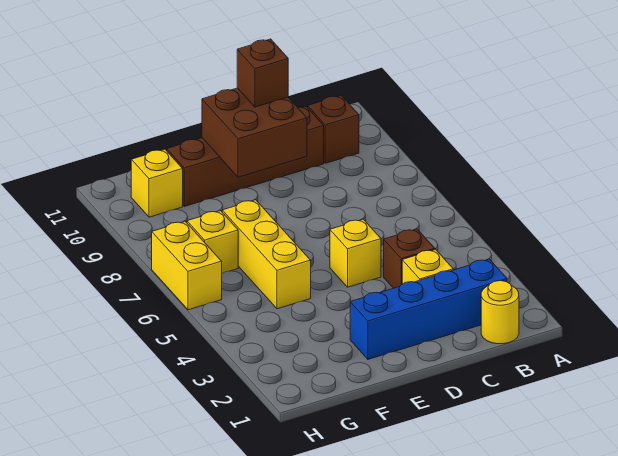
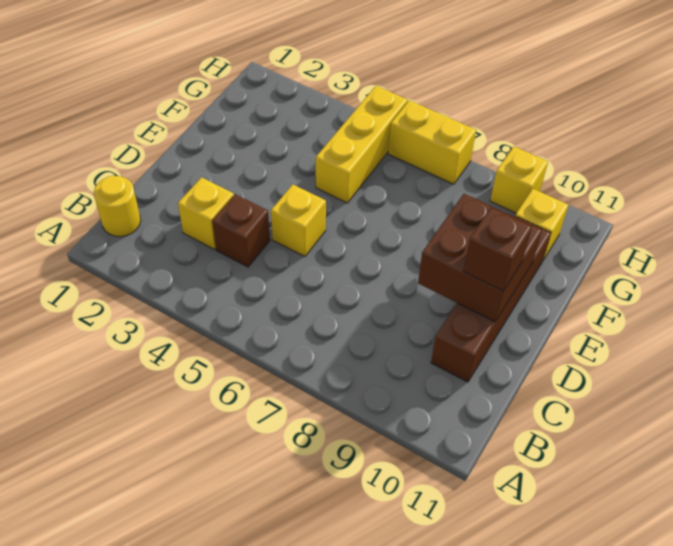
blue brick B2:E2 level 1 -> none
brown brick B10 level 1 -> none
yellow brick F5:F7 level 1 -> yellow brick F5:H5 level 1
yellow brick G7 level 1 -> yellow brick H9 level 1

